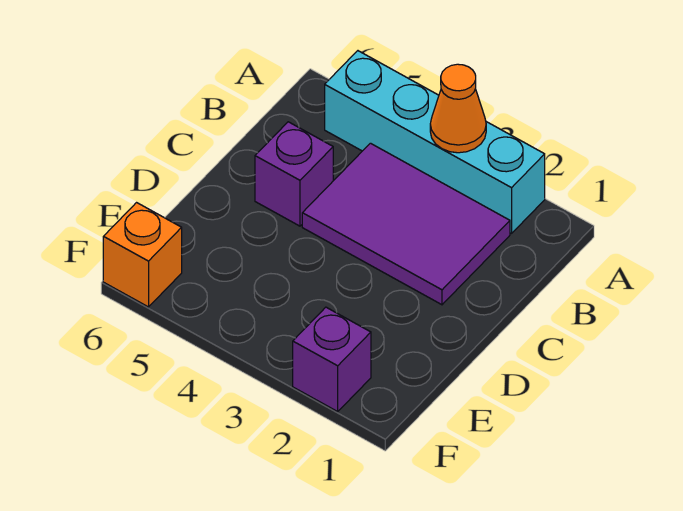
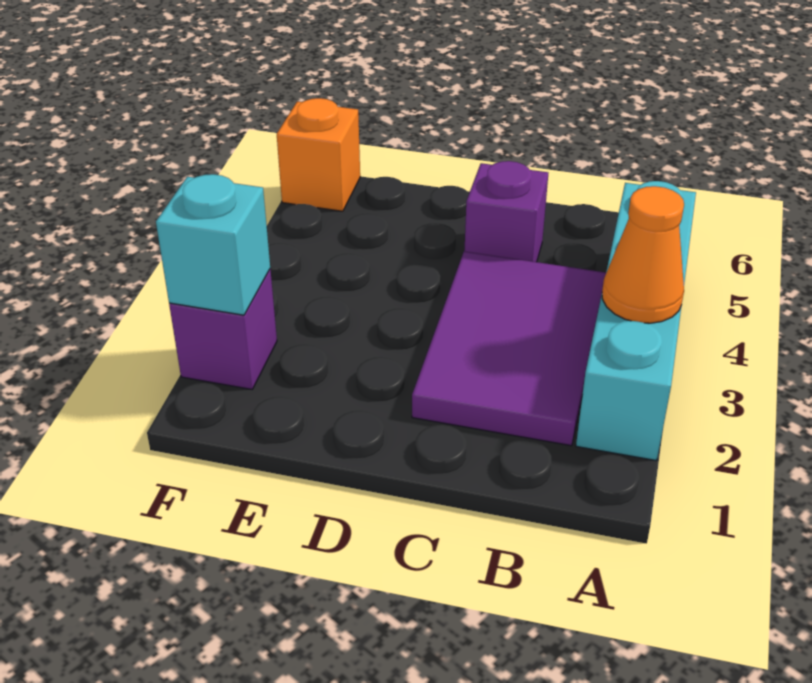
none -> cyan brick F2 level 2

